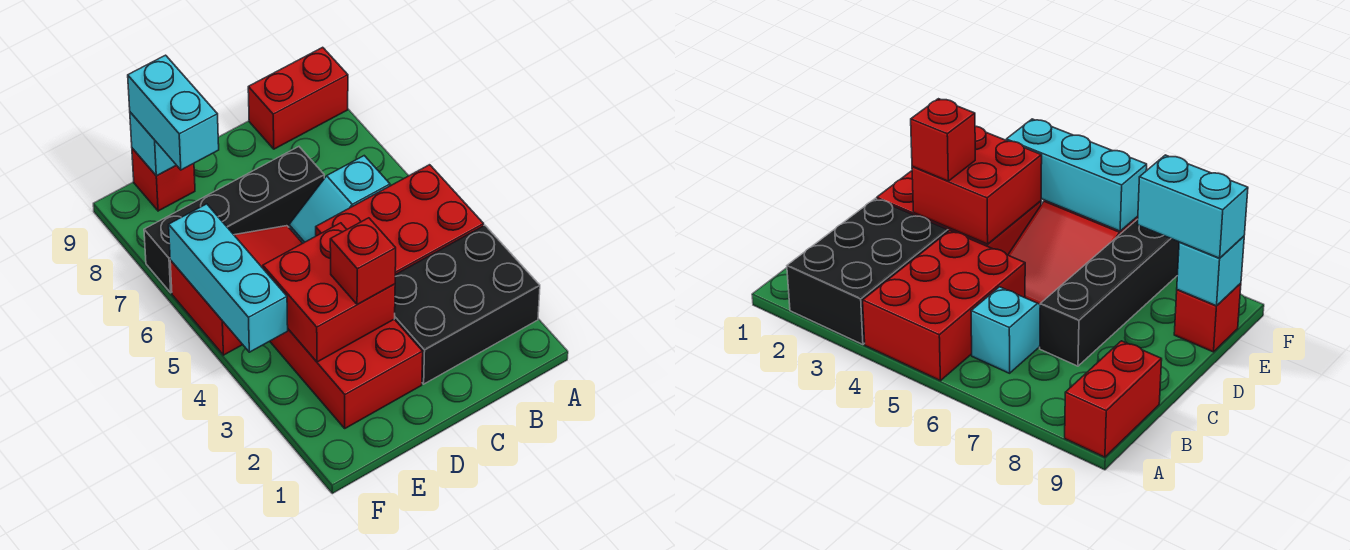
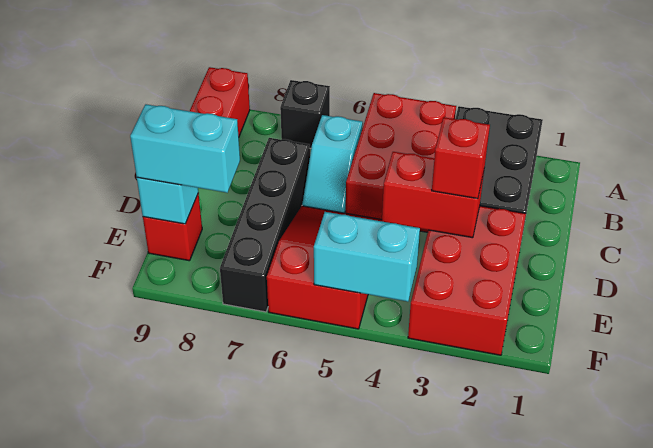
none -> black brick A7 level 1
red brick D2:E4 level 1 -> red brick D2:F3 level 1
red brick D3:E4 level 2 -> red brick D3:D4 level 2
cyan brick F4:F6 level 2 -> cyan brick F4:F5 level 2

